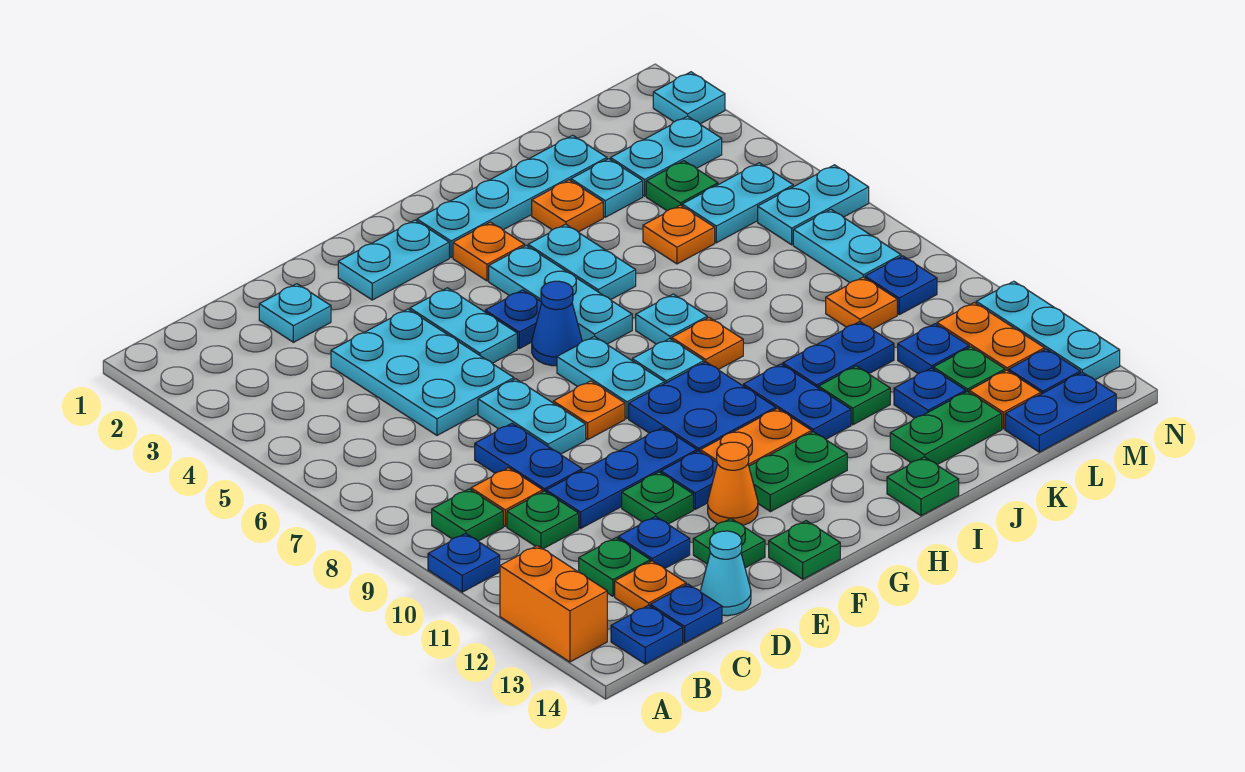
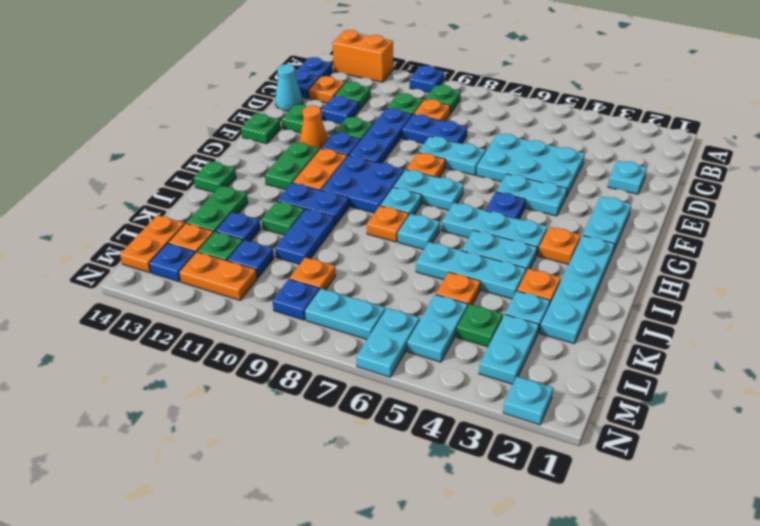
blue cone G6 level 1 -> none
blue plate L14:M14 level 1 -> orange plate L14:M14 level 1
cyan plate N11:N13 level 1 -> cyan plate J4:J6 level 1

